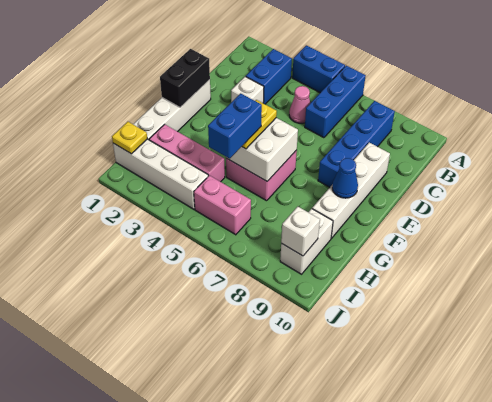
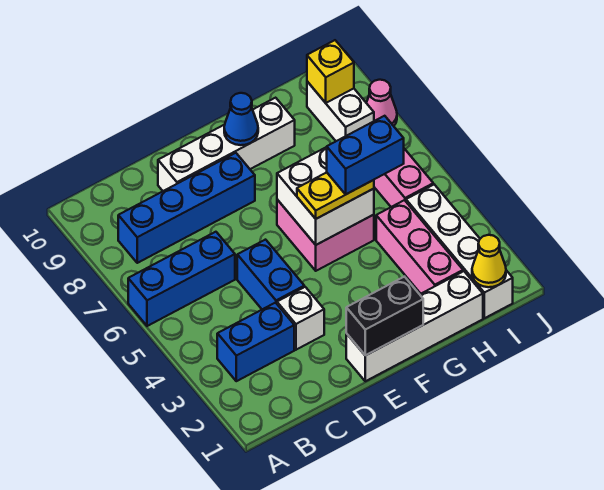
blue brick A4:A5 level 1 -> blue brick D4:D5 level 1
pink cone C5 level 1 -> pink cone J8 level 1
white brick H9:I9 level 1 -> white brick I8:I9 level 1
yellow plate I1 level 2 -> yellow cone I1 level 2
white brick I9 level 2 -> yellow brick I9 level 2

